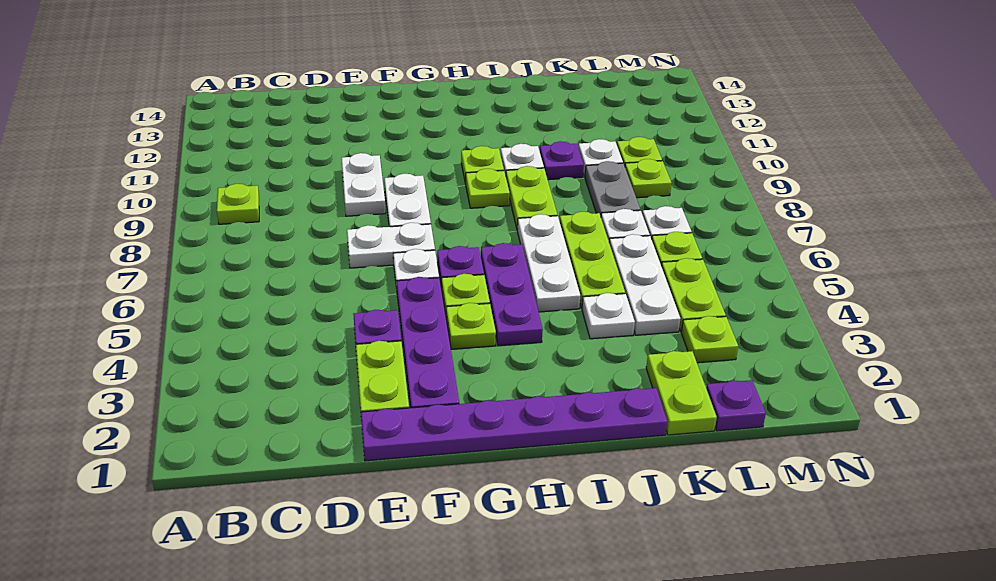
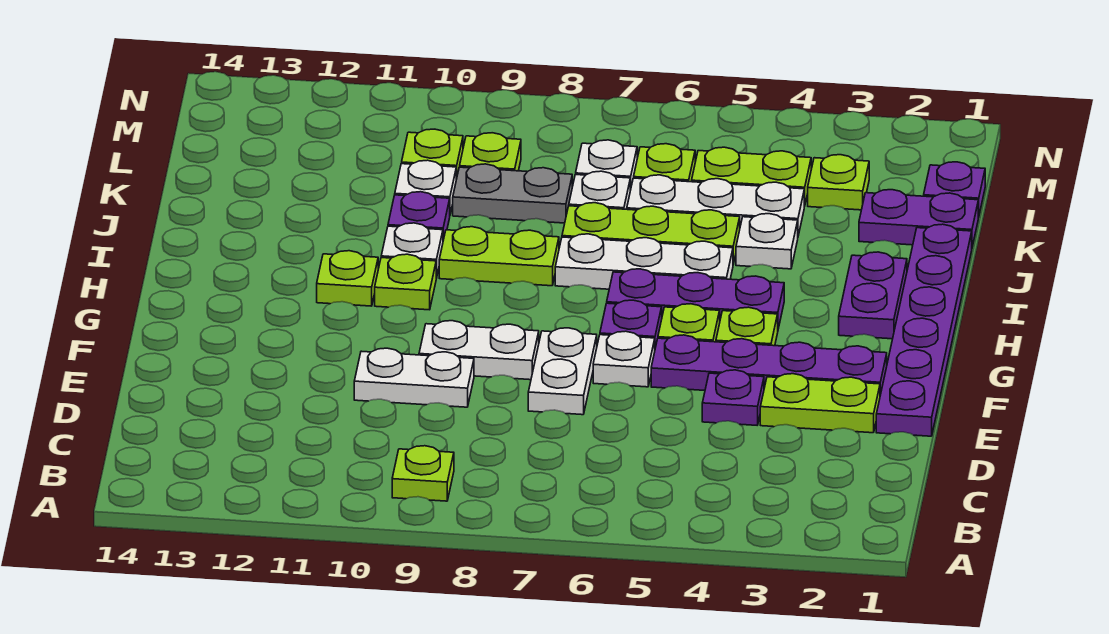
none -> purple plate H2:I2 level 1
lime plate H9 level 1 -> lime plate H11 level 1
lime plate K1:K2 level 1 -> purple plate K1:K2 level 1

